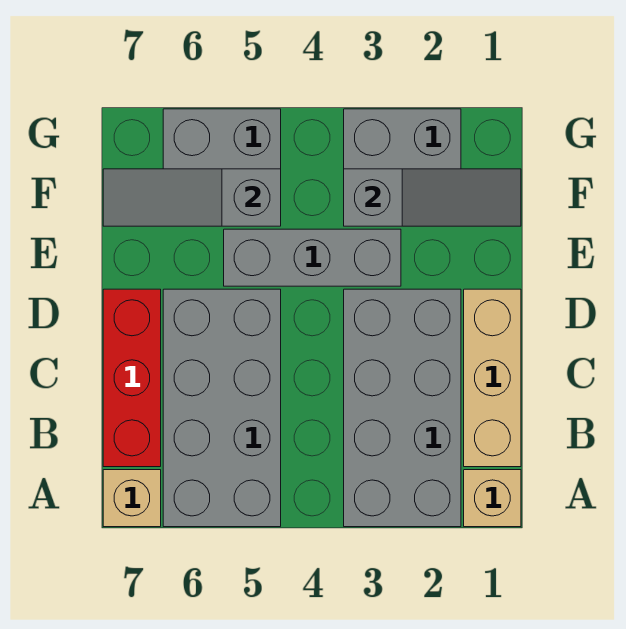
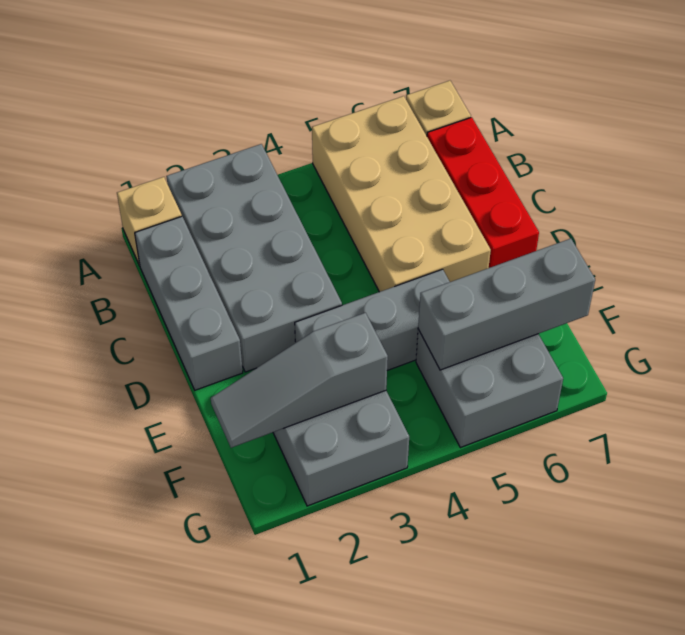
grey brick A5:D6 level 1 -> tan brick A5:D6 level 1
tan brick B1:D1 level 1 -> grey brick B1:D1 level 1
grey slope F5:F7 level 2 top 5 -> grey brick F5:F7 level 2

